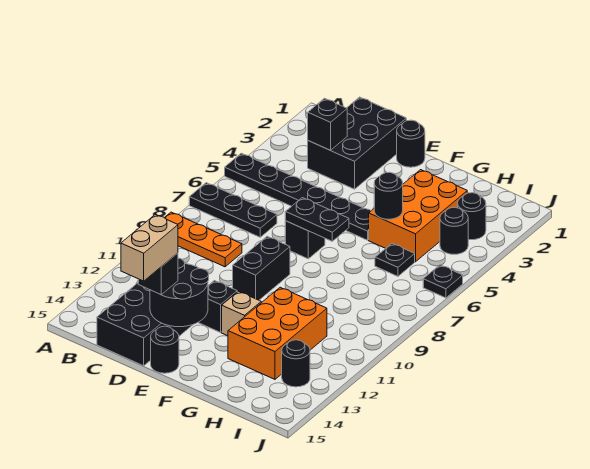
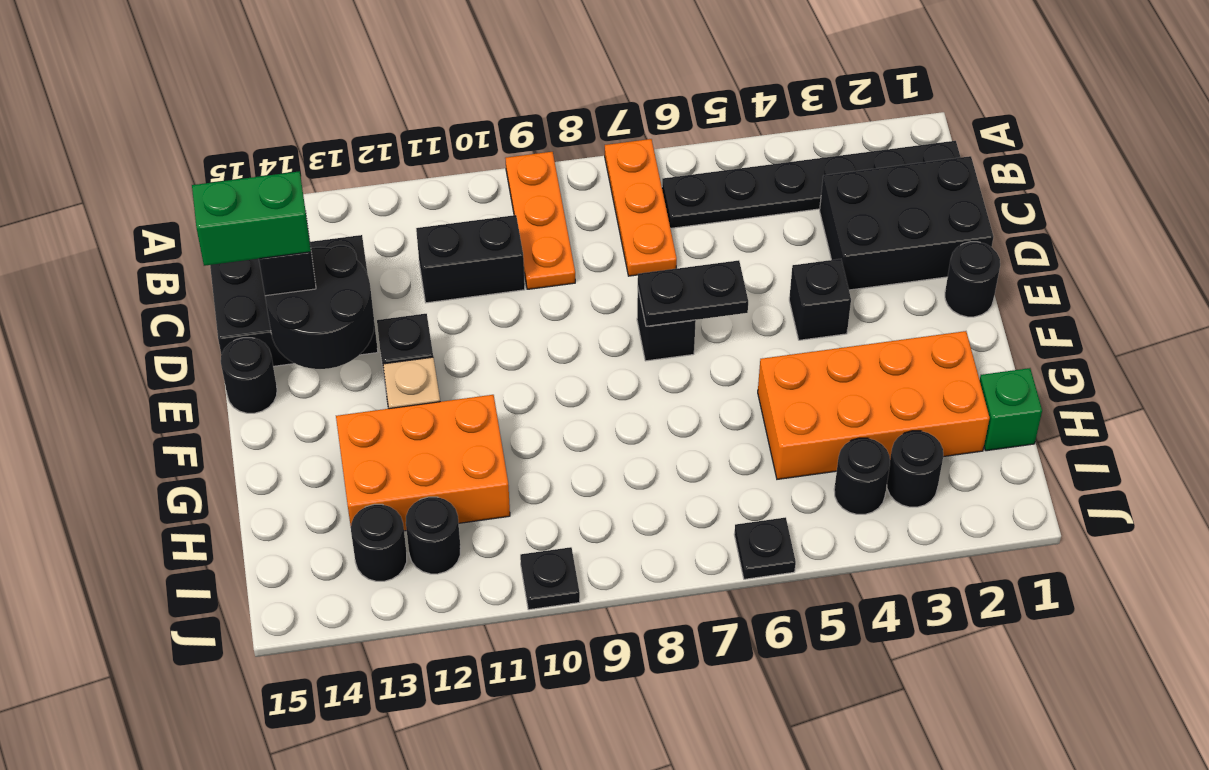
black plate A5:F5 level 1 -> black plate B1:B6 level 1
black plate A7:C7 level 1 -> orange plate A7:C7 level 1
black brick C3 level 2 -> black brick E4 level 1
tan brick D14:D15 level 4 -> green brick D14:D15 level 4
black plate E7:F7 level 2 -> black plate E6:E7 level 2
black brick E9:E10 level 1 -> black brick C10:C11 level 1
orange brick G3:H5 level 1 -> orange brick G2:H5 level 1
black round brick G5 level 2 -> black round brick I12 level 1
none -> green brick H1 level 1
black plate H6 level 1 -> black plate J10 level 1

